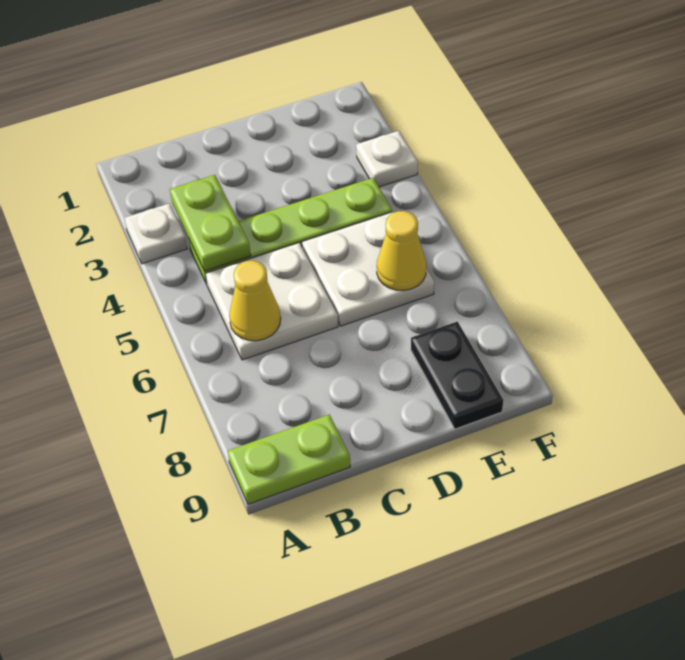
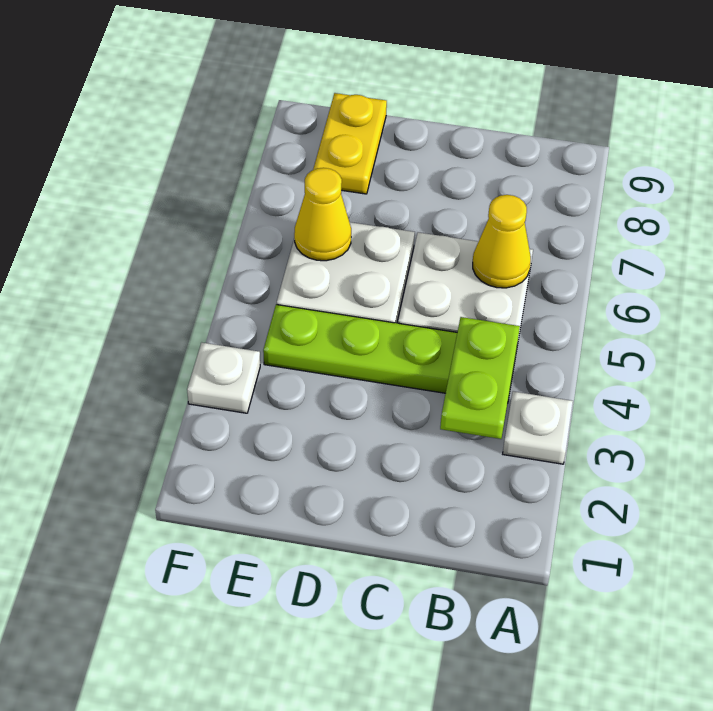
lime plate A9:B9 level 1 -> none
black plate E8:E9 level 1 -> yellow plate E8:E9 level 1

